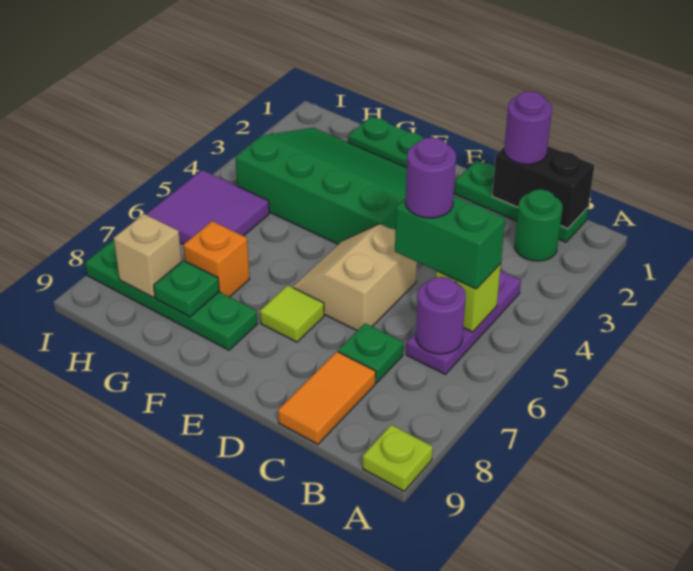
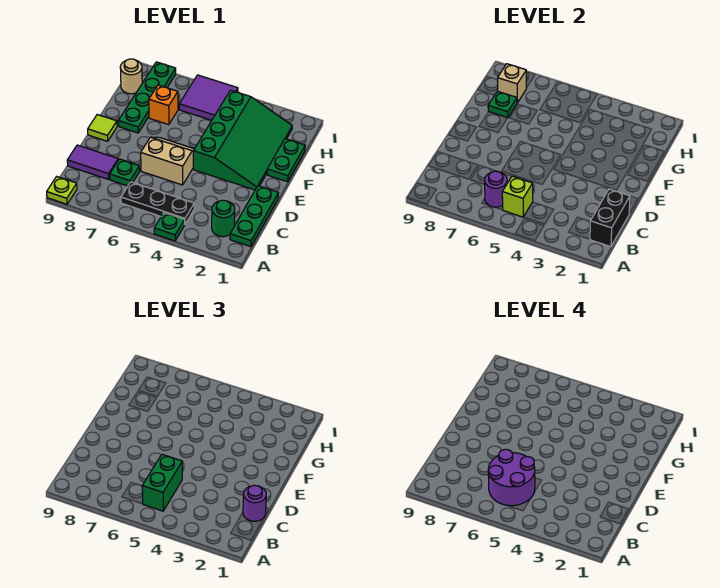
none -> green plate A4 level 1
purple plate B4:B6 level 1 -> black plate B4:B6 level 1
purple round brick C5 level 4 -> purple round brick B5:C6 level 4
orange tile C8:C9 level 1 -> purple tile C8:C9 level 1
lime tile E7 level 1 -> lime tile E9 level 1
none -> tan round brick H9 level 1

